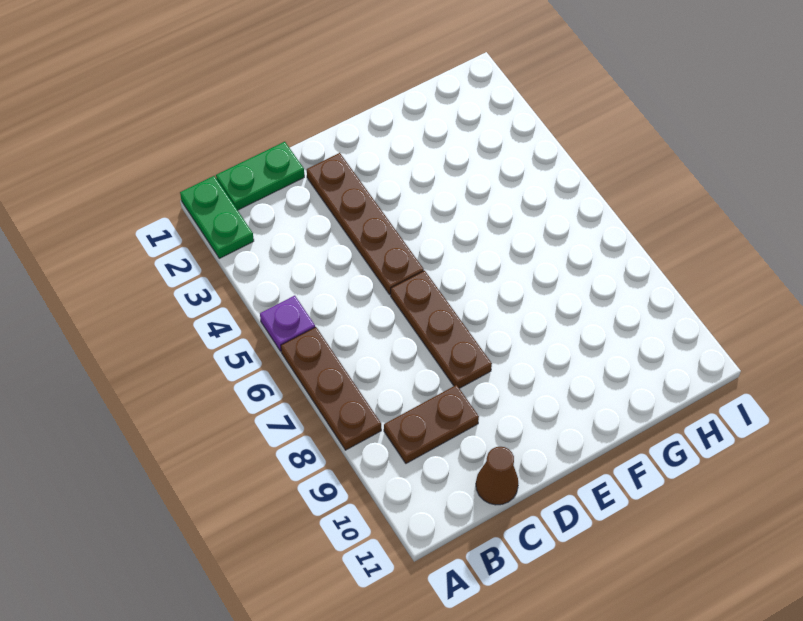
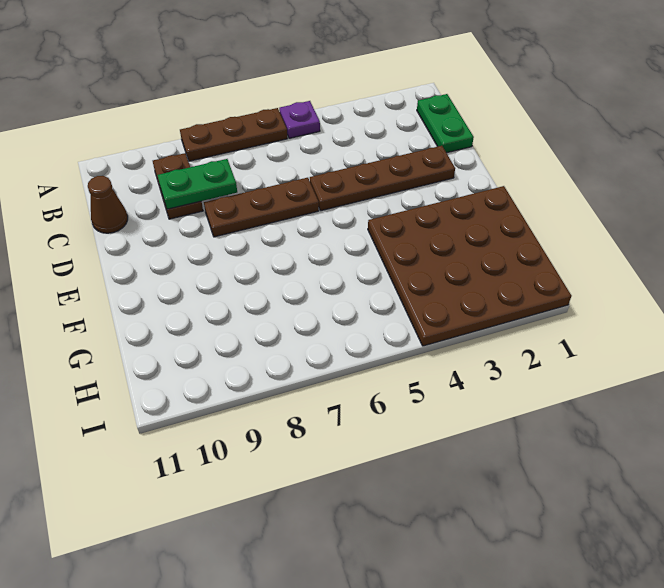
green plate A1:A2 level 1 -> green plate C8:C9 level 2
none -> brown plate F1:I4 level 1

